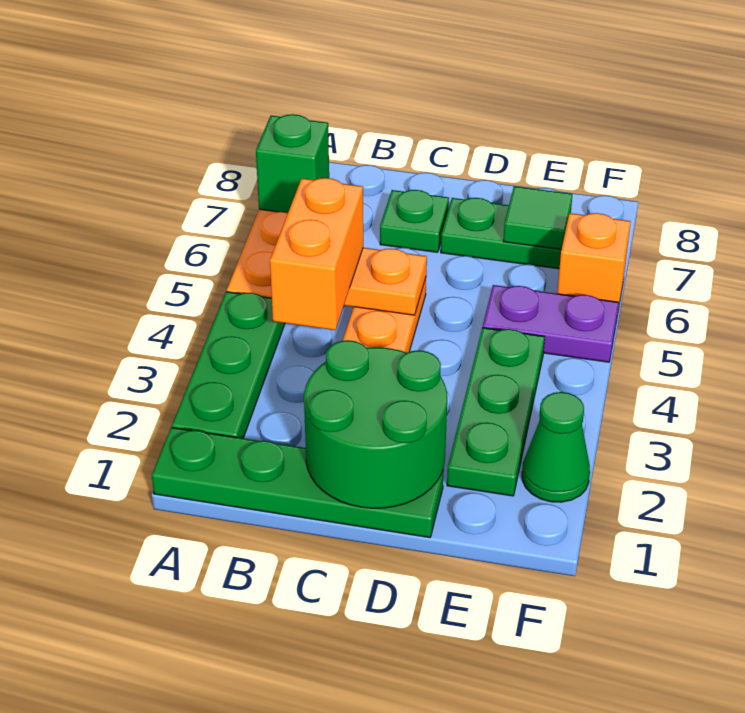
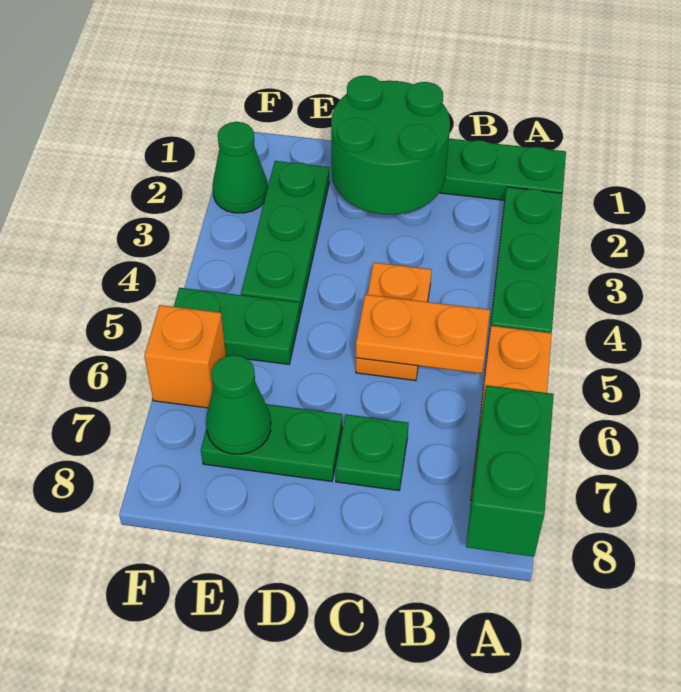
green brick A7 level 2 -> green brick A7:A8 level 2
orange brick B4:B5 level 3 -> none
purple plate E5:F5 level 1 -> green plate E5:F5 level 1
green tile E7 level 2 -> green cone E7 level 2

